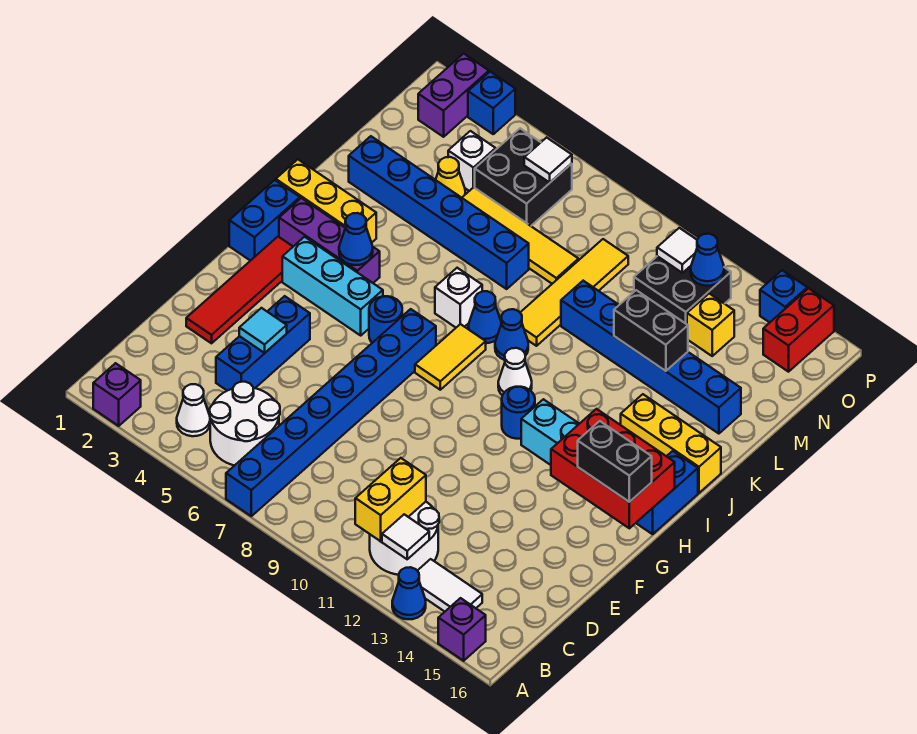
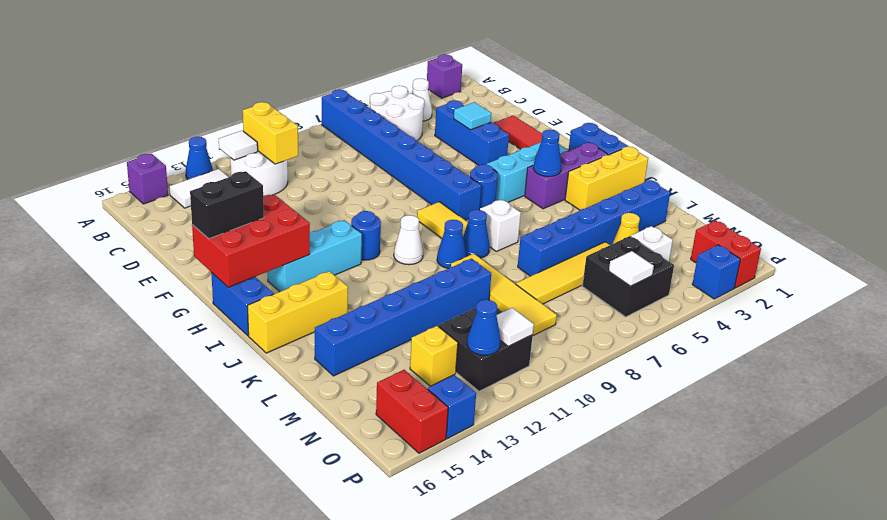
black brick L12:L13 level 2 -> none
purple brick O2:P2 level 1 -> red brick O2:P2 level 1

